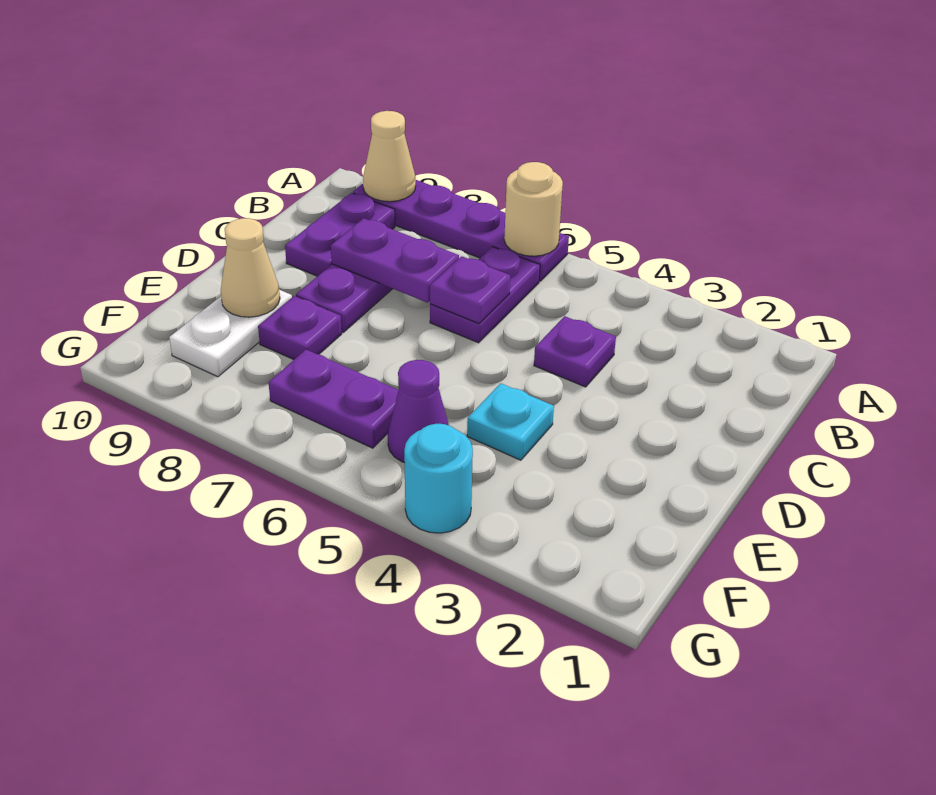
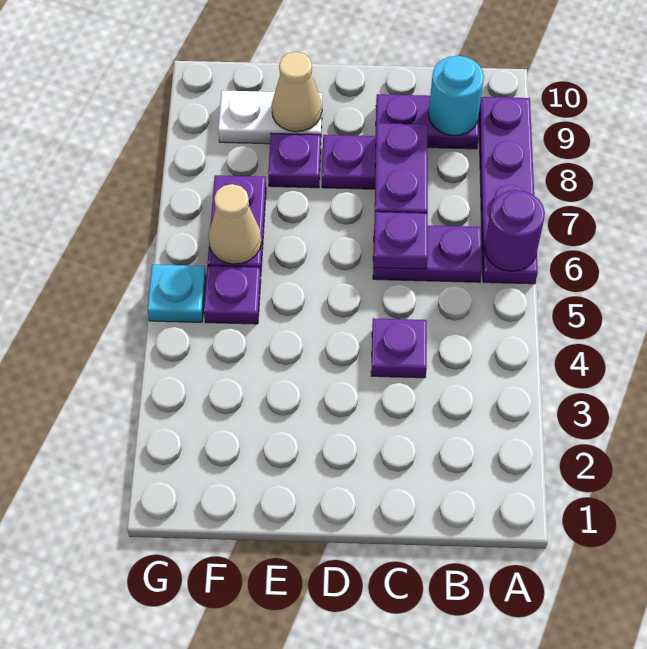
tan round brick A6 level 2 -> purple round brick A6 level 2
tan cone A9 level 2 -> tan cone F6 level 2
cyan plate E4 level 1 -> cyan plate G5 level 1
purple cone F5 level 1 -> purple plate F5 level 1
cyan round brick G4 level 1 -> cyan round brick B9 level 2

